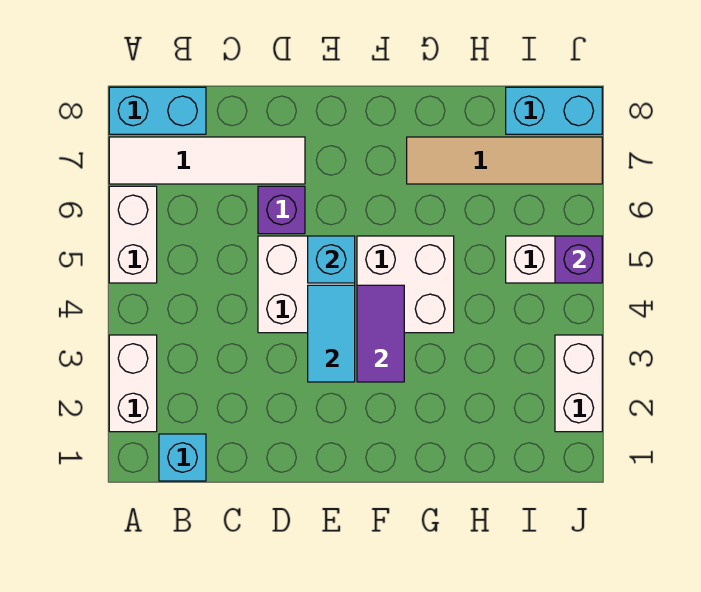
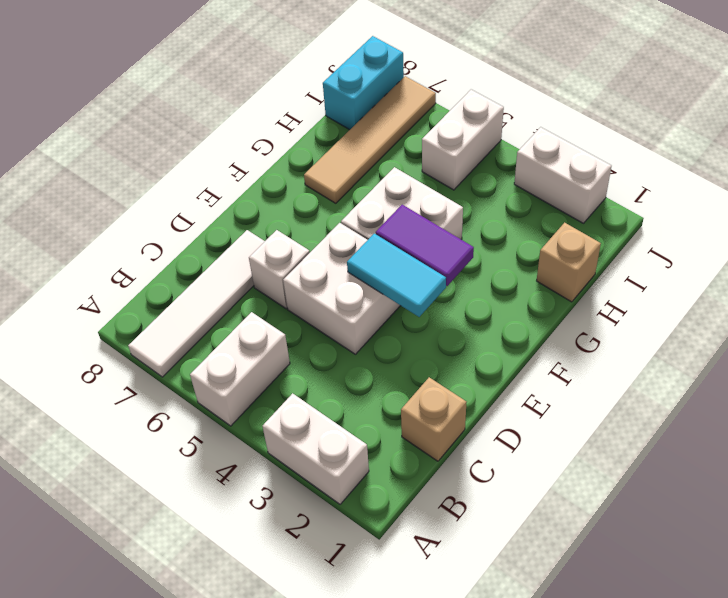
white brick A5:A6 level 1 -> white brick A5:B5 level 1
cyan brick A8:B8 level 1 -> none
cyan brick B1 level 1 -> none
none -> tan brick C1 level 1
purple brick D6 level 1 -> white brick D6 level 1
cyan brick E5 level 2 -> none
none -> tan brick H1 level 1
purple brick J5 level 2 -> none

